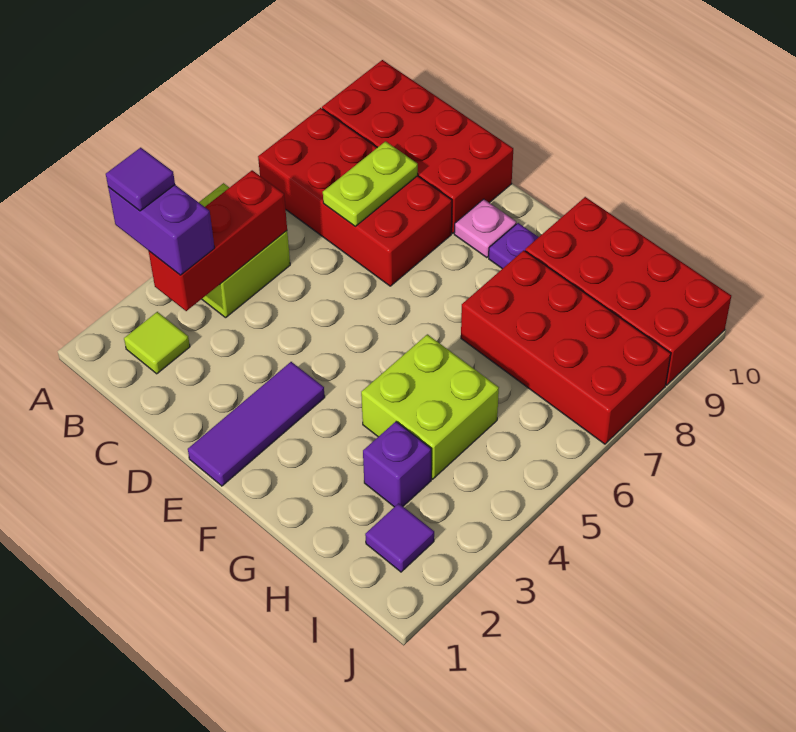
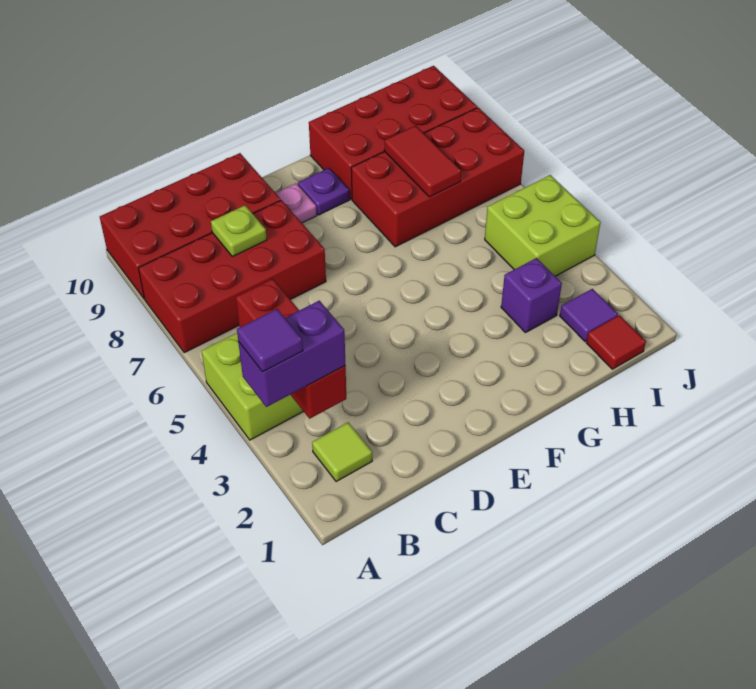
lime plate C7:C8 level 2 -> lime plate C8 level 2
purple tile E1:E3 level 1 -> none
lime brick G4:H5 level 1 -> lime brick I4:J5 level 1
none -> red tile H7:H8 level 2
none -> red tile I1 level 1

